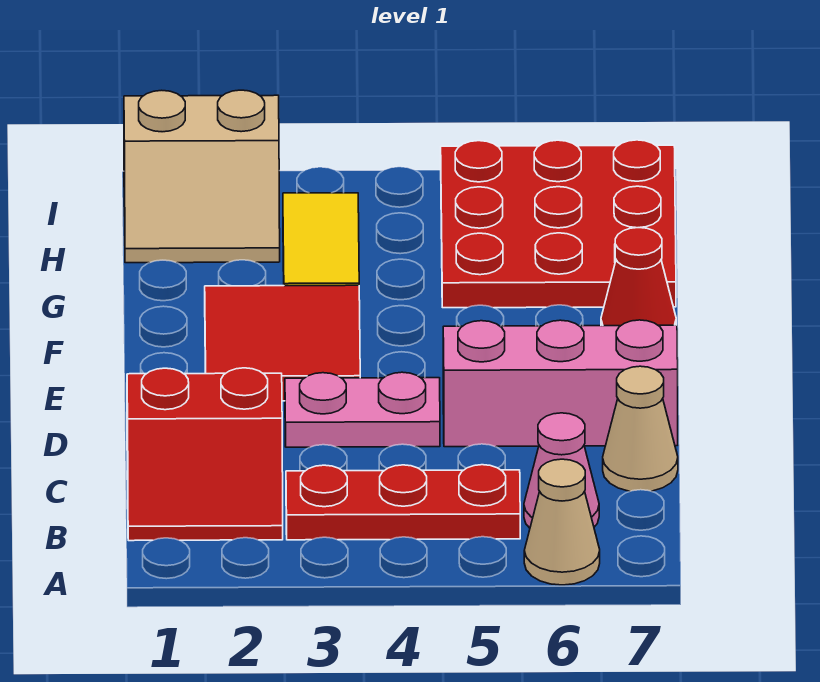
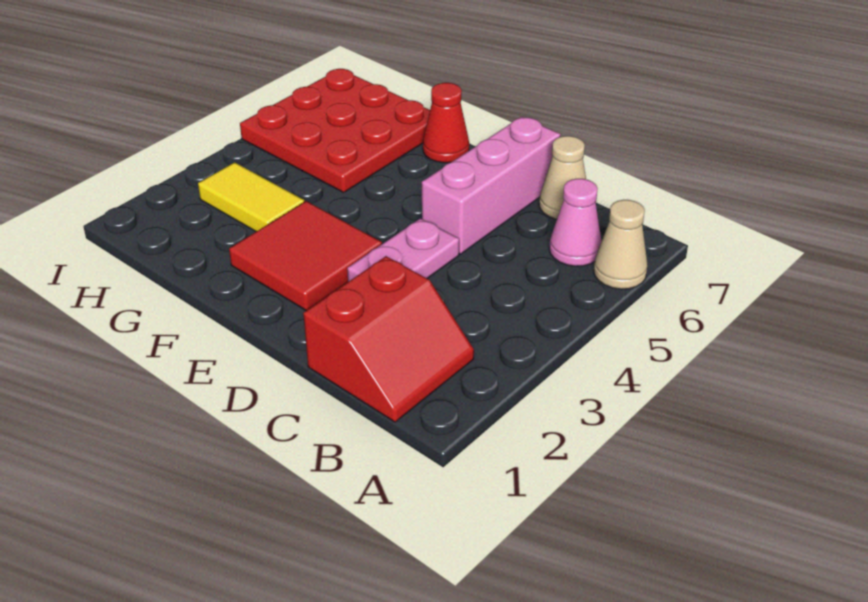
red plate B3:B5 level 1 -> none
tan slope H1:I2 level 1 top I -> none

